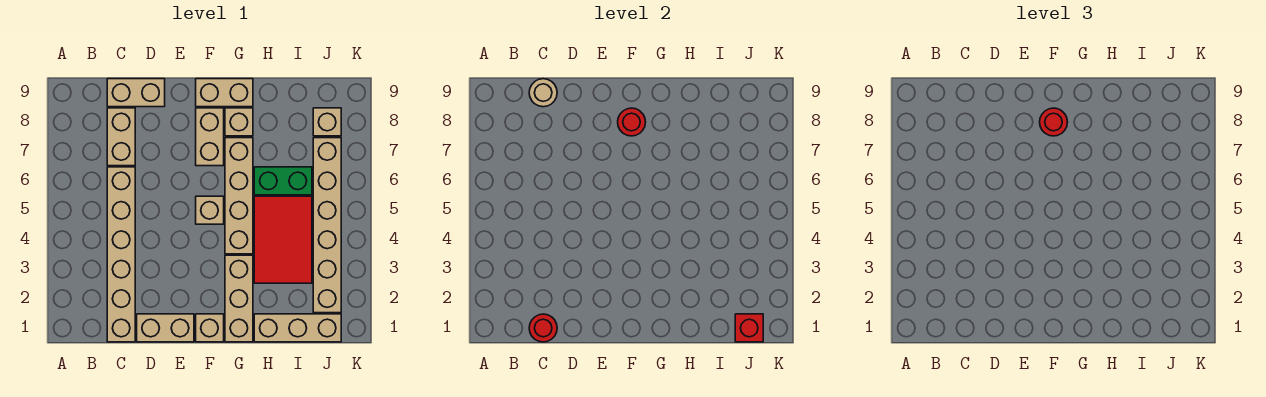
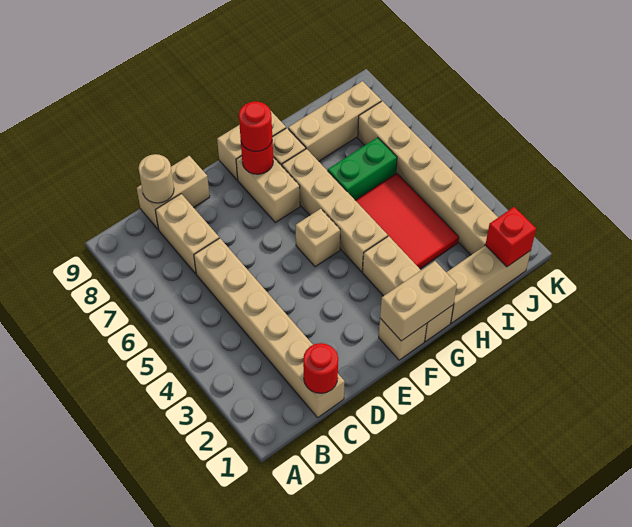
tan brick D1:E1 level 1 -> tan brick F1:G1 level 2
tan brick J8 level 1 -> tan brick H8:J8 level 1

